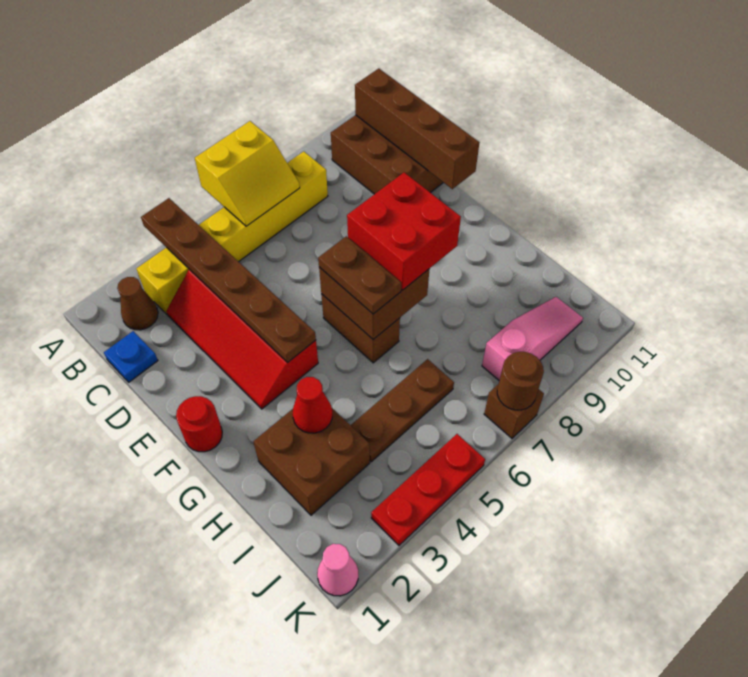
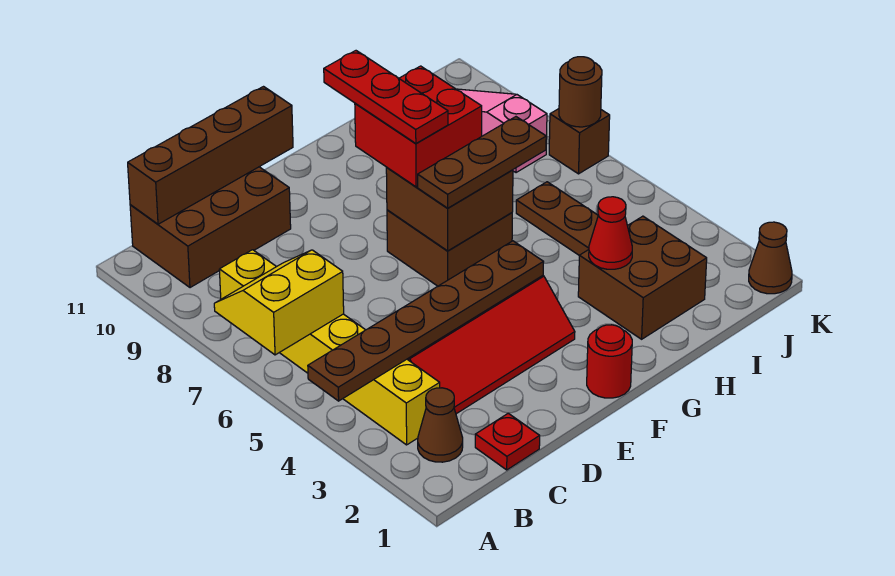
yellow slope A6:B7 level 2 top A -> yellow slope A6:B7 level 2 top 6
blue plate C1 level 1 -> red plate C1 level 1
brown brick F6:G6 level 1 -> brown brick F6:G7 level 1
brown plate F6:G6 level 3 -> brown plate F6:H6 level 3
pink cone K1 level 1 -> brown cone K1 level 1
red plate K3:K5 level 1 -> red plate F7:F9 level 4

